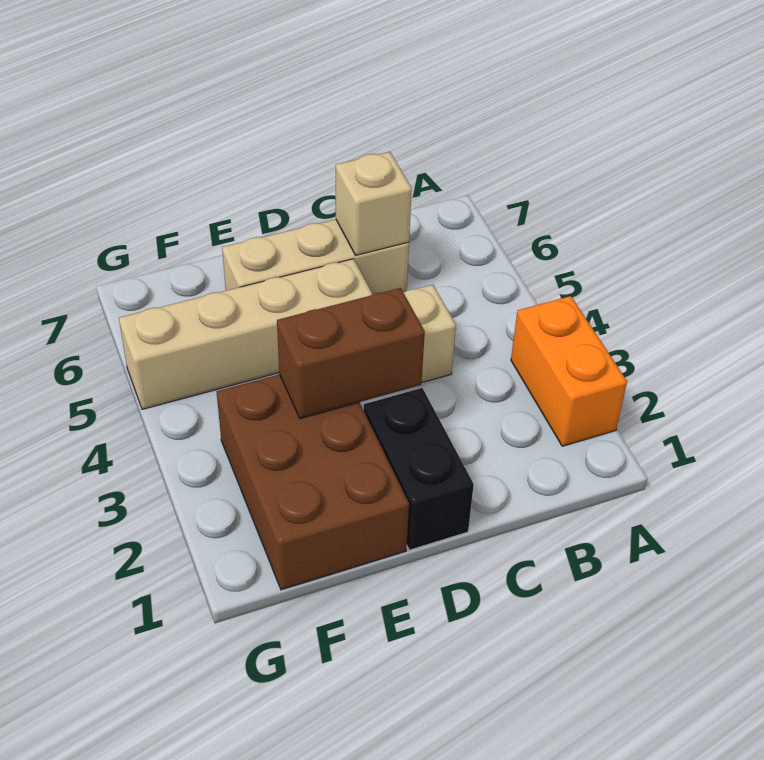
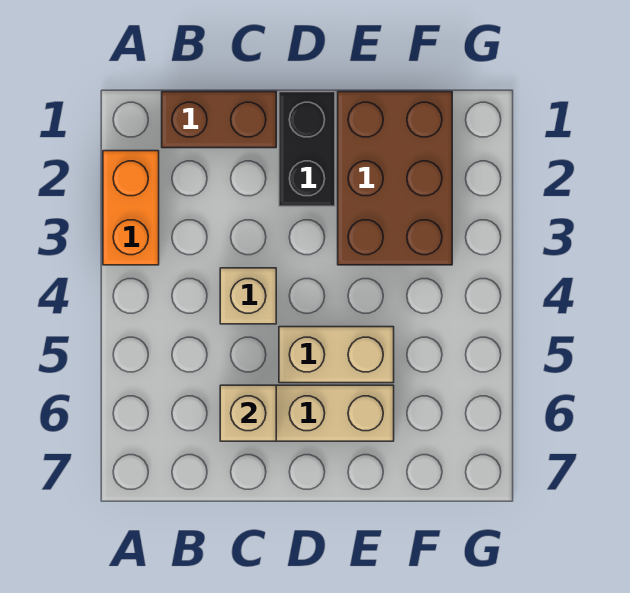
brown brick D3:E3 level 2 -> brown brick B1:C1 level 1
tan brick D5:G5 level 1 -> tan brick D5:E5 level 1

